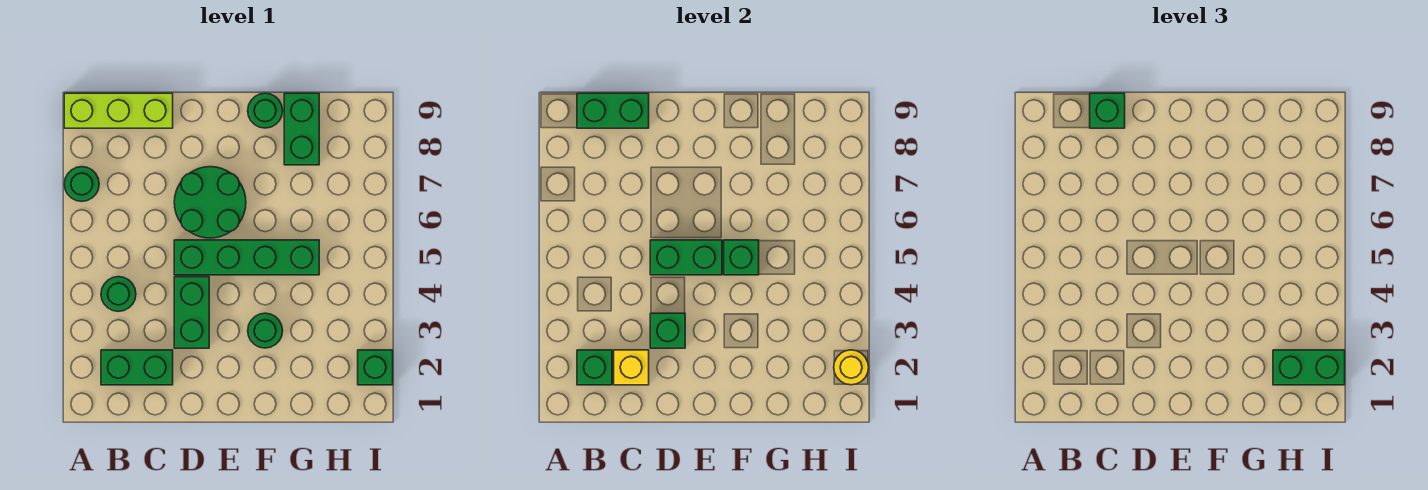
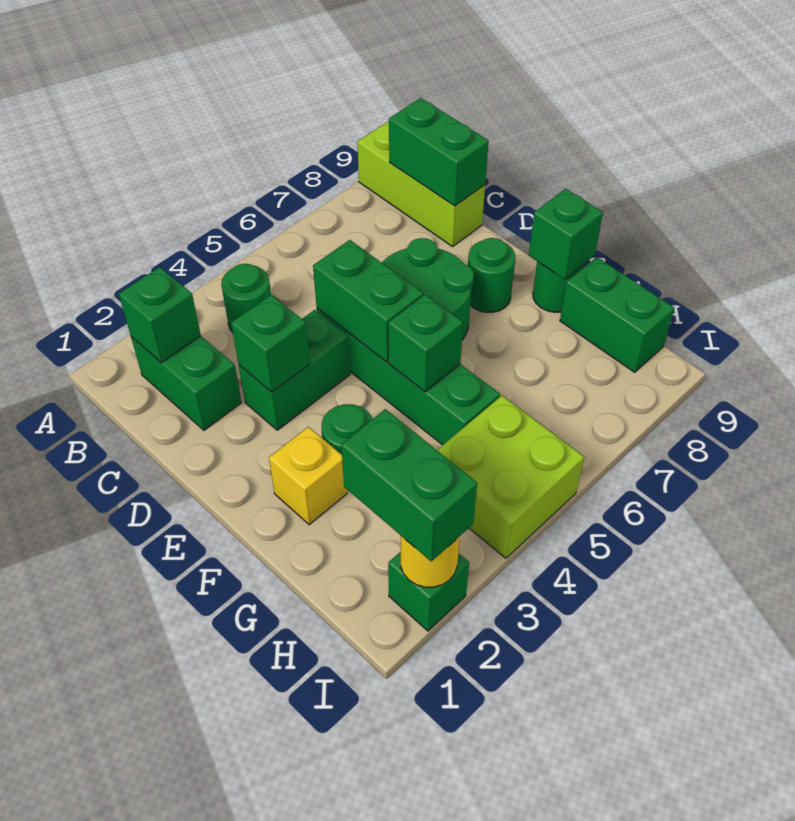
green round brick A7 level 1 -> green round brick E8 level 1
yellow brick C2 level 2 -> yellow brick F2 level 1
green brick C9 level 3 -> green brick F9 level 2
green brick G8:G9 level 1 -> green brick G9:H9 level 1
none -> lime brick H4:I5 level 1

